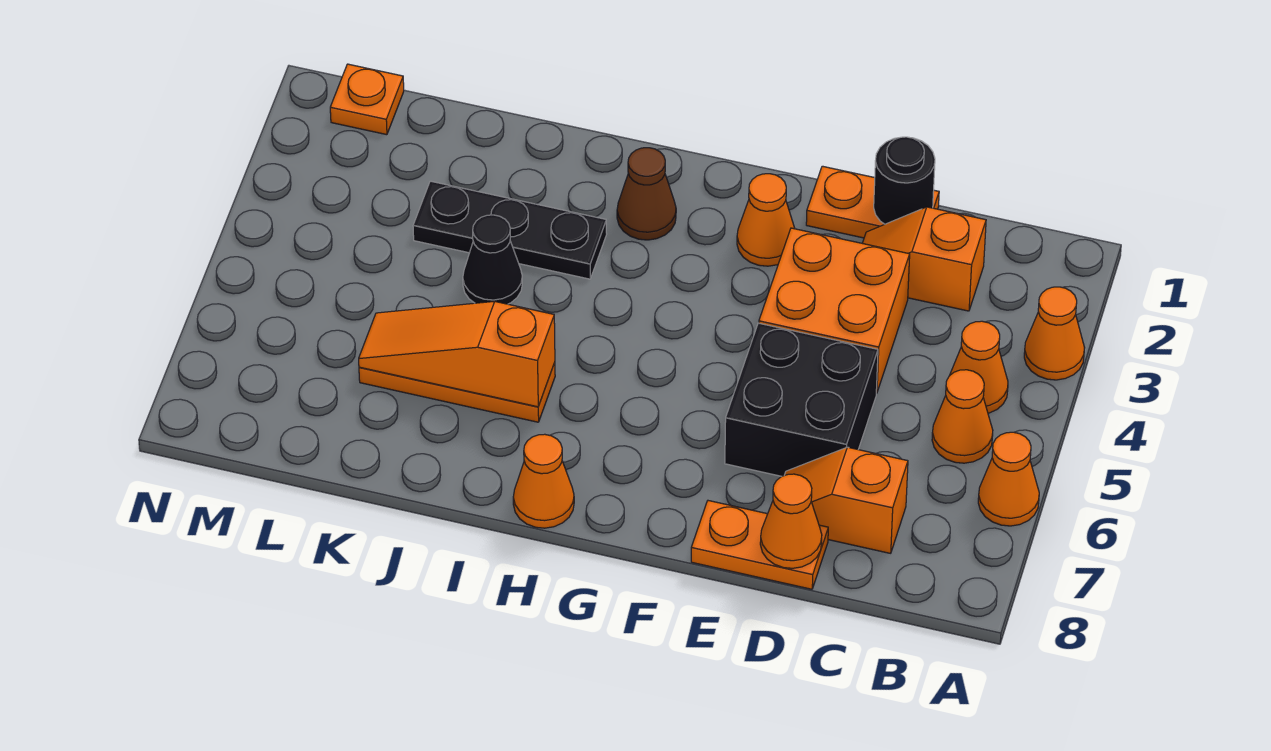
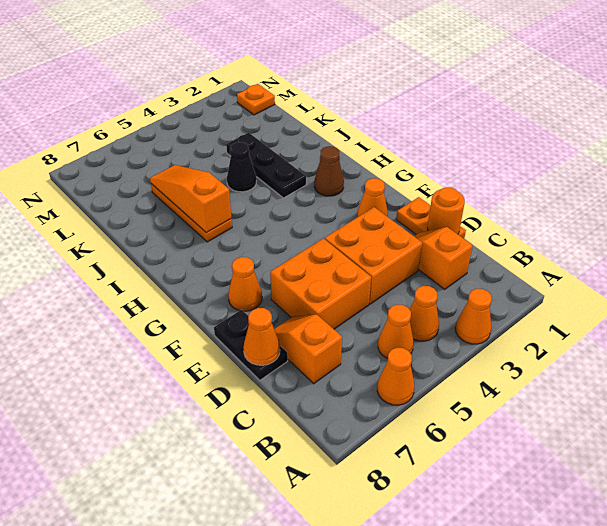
black round brick D1 level 2 -> orange round brick D1 level 2
black brick D5:E6 level 1 -> orange brick D5:E6 level 1
orange plate D8:E8 level 1 -> black plate D8:E8 level 1
orange cone H8 level 1 -> orange cone F7 level 1

